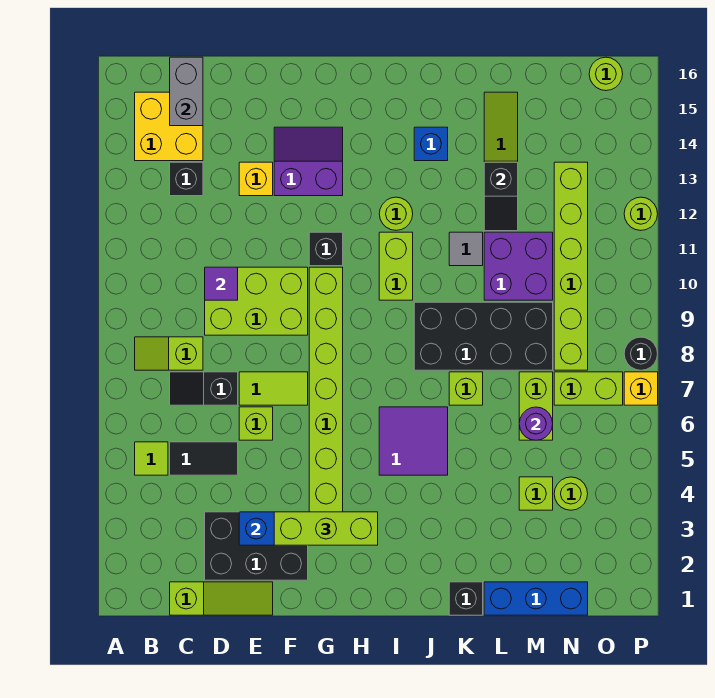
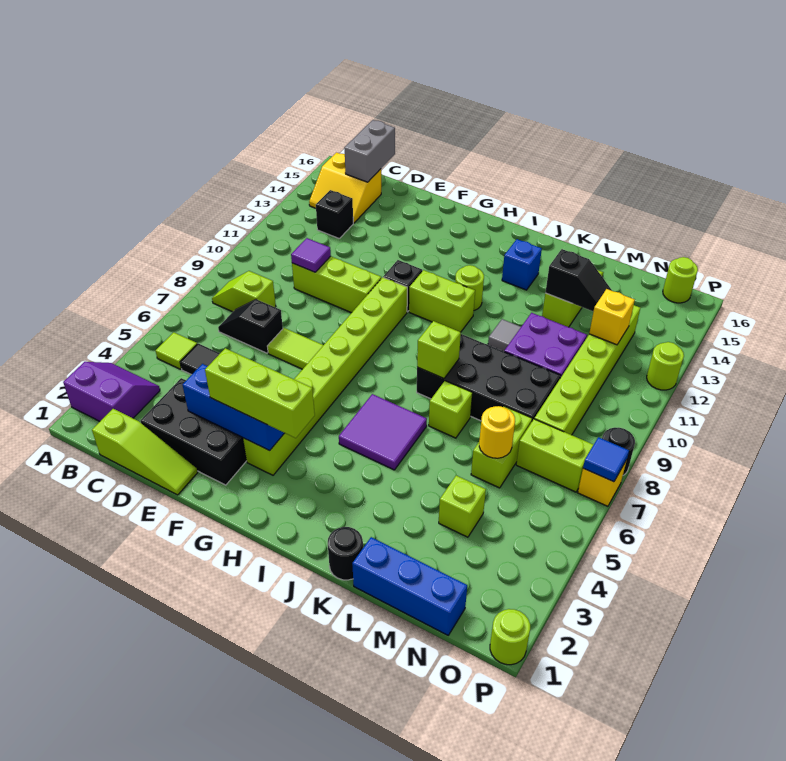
yellow brick B14:C15 level 1 -> yellow slope B14:C15 level 1 top 15
lime brick D9:F10 level 1 -> lime brick D10:F10 level 1
lime brick E6 level 1 -> lime brick J8 level 2
yellow brick E13 level 1 -> yellow brick N12 level 2
purple slope F13:G14 level 1 top 13 -> purple slope A2:B3 level 1 top 2
lime brick I10:I11 level 1 -> lime brick H11:I11 level 1
black brick K1 level 1 -> black round brick K1 level 1
black slope L12:L13 level 2 top 13 -> black slope L13:M13 level 2 top L
purple round brick M6 level 2 -> yellow round brick M6 level 2
lime round brick N4 level 1 -> lime round brick P1 level 1
none -> blue tile P7 level 2

